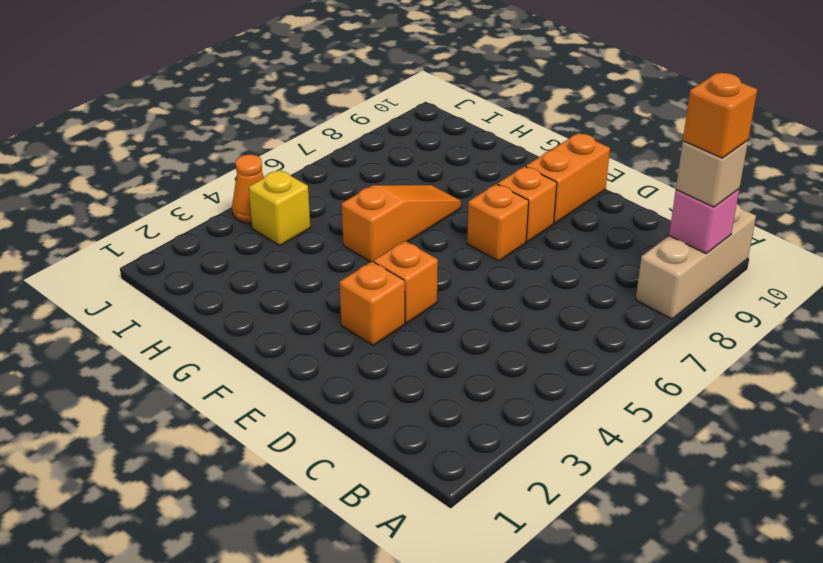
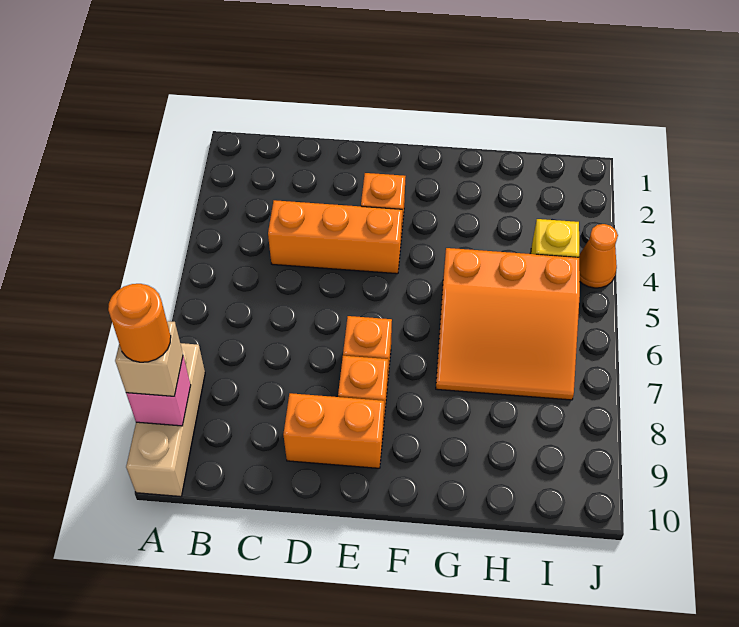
orange brick A9 level 4 -> orange round brick A9 level 4
orange brick E4 level 1 -> orange brick C4:E4 level 1
orange brick E9:E10 level 1 -> orange brick D9:E9 level 1
orange slope G5:G7 level 1 top 5 -> orange slope G5:I7 level 1 top 5

